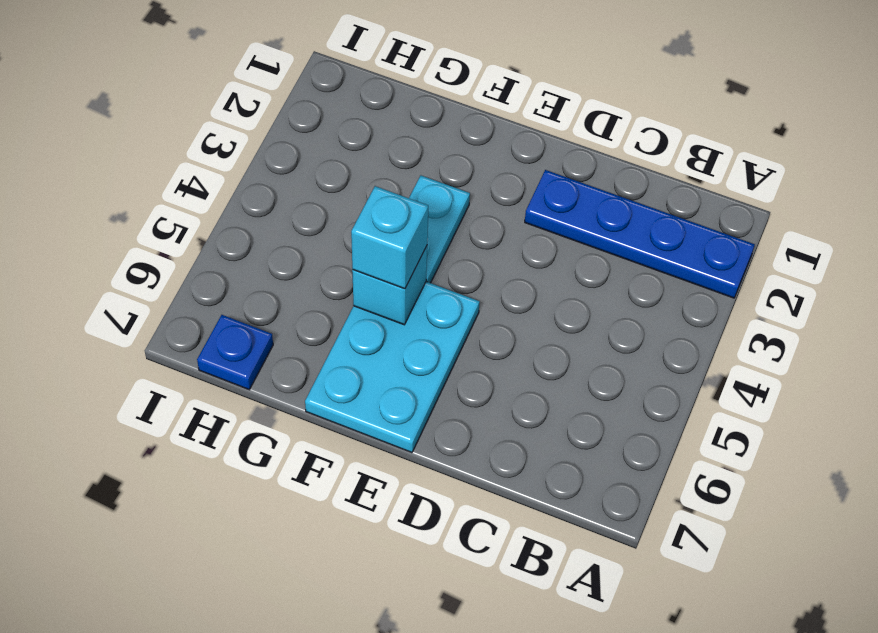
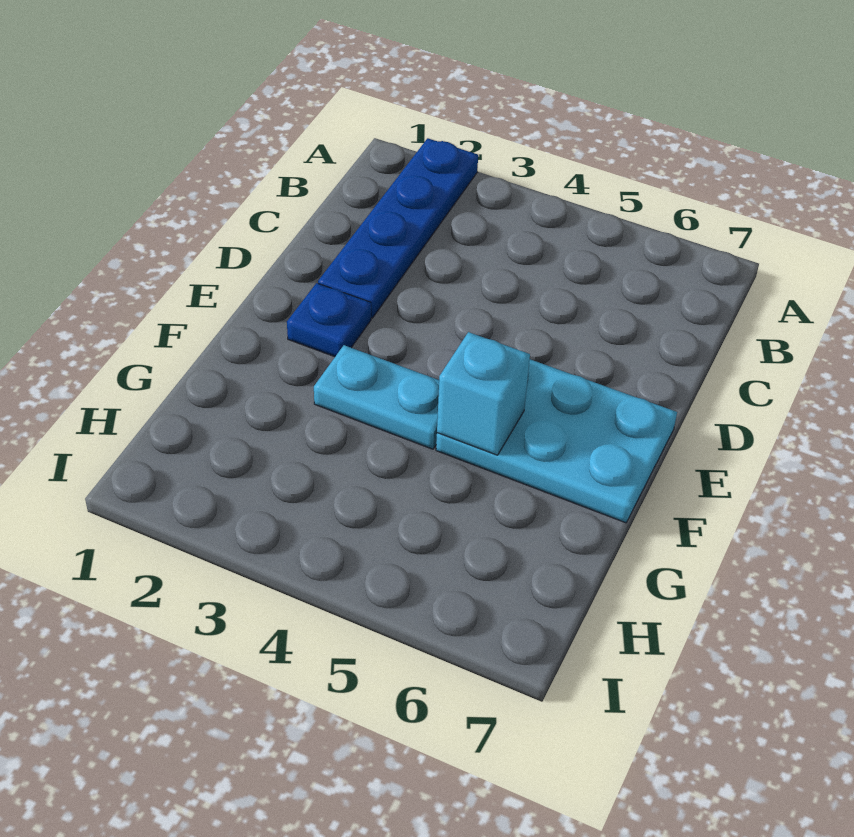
cyan brick F5 level 3 -> none
blue plate H7 level 1 -> blue plate E2 level 1

